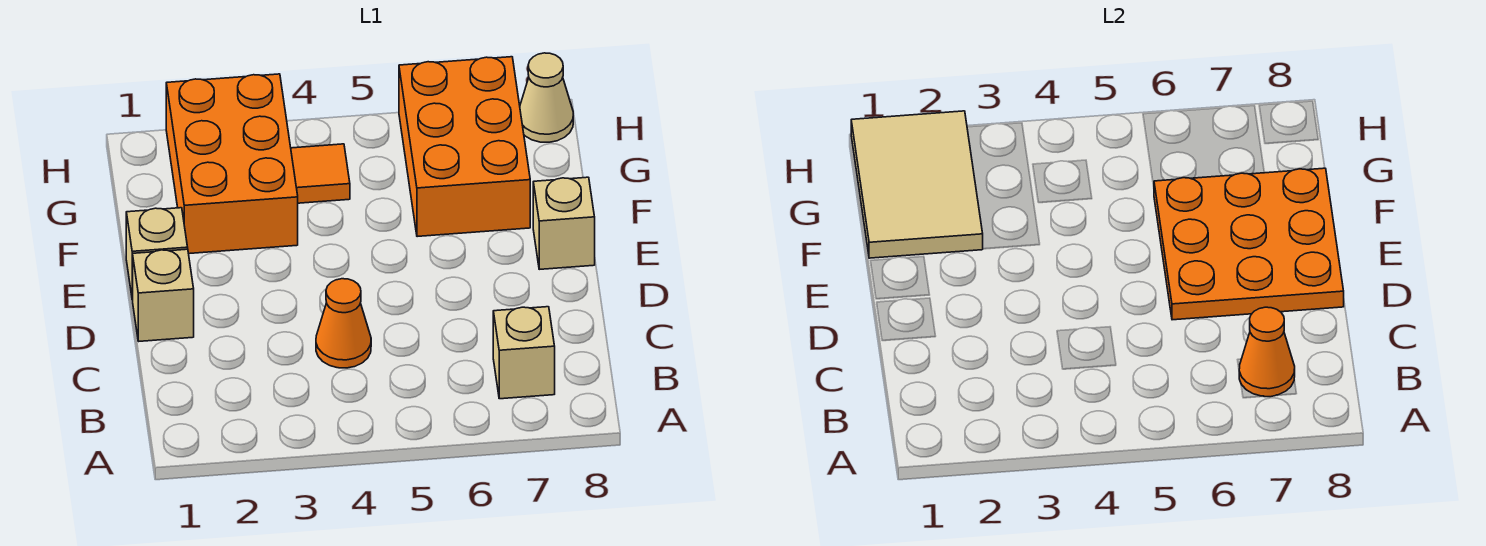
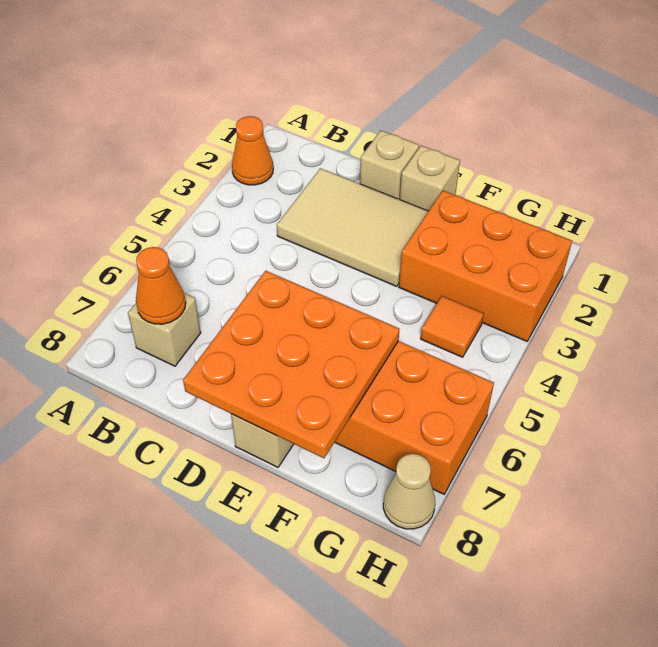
orange cone C4 level 1 -> orange cone A2 level 1
tan tile F1:H2 level 2 -> tan tile C2:E3 level 1

